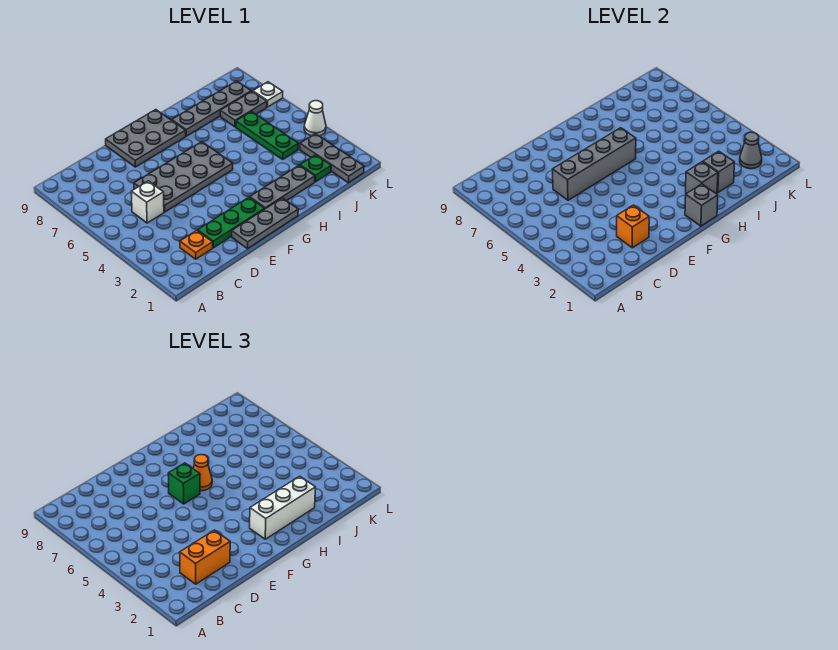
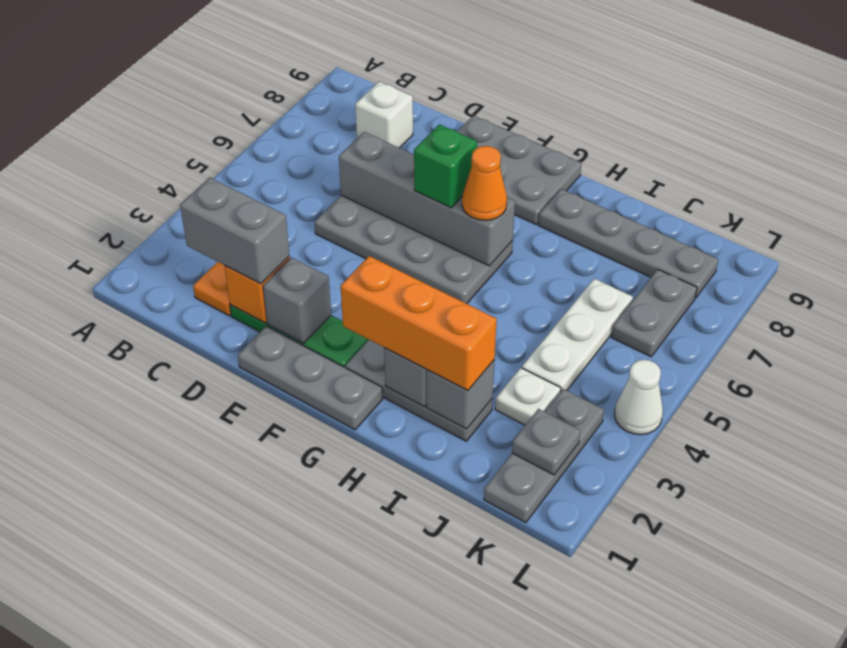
orange brick C2:D2 level 3 -> grey brick C2:D2 level 3
white brick C5 level 1 -> white brick C8 level 1
grey brick G1 level 2 -> grey brick E2 level 2
white brick G2:I2 level 3 -> orange brick G2:I2 level 3
green plate J2 level 1 -> none
green plate J4:J6 level 1 -> white plate J4:J6 level 1
grey plate J7:K7 level 1 -> grey plate K6:K7 level 1
grey cone K2 level 2 -> grey plate K2 level 2
white plate L7 level 1 -> white plate J3 level 1

